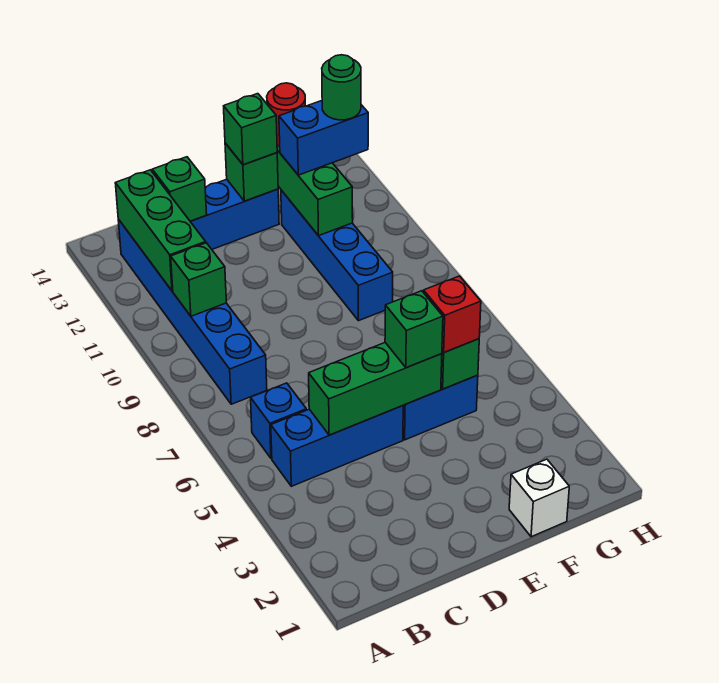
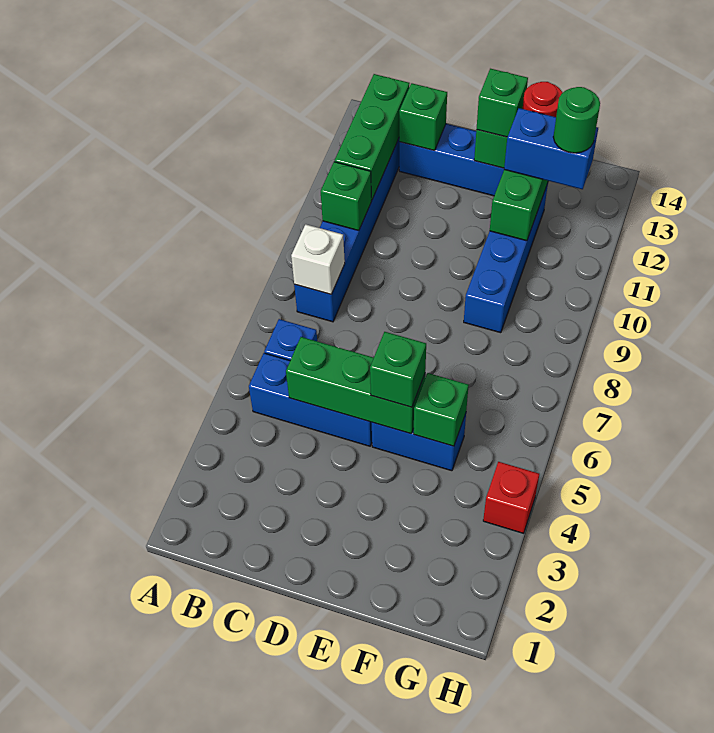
white brick F1 level 1 -> white brick B8 level 2
red brick F5 level 3 -> red brick H4 level 1

